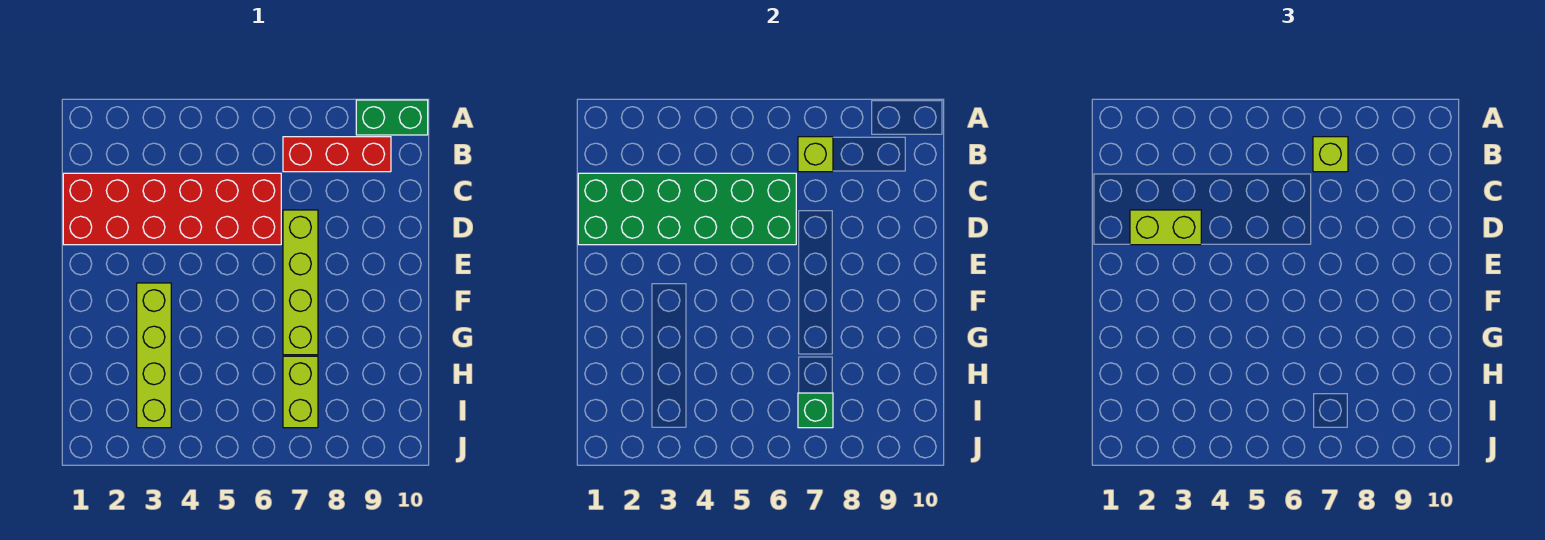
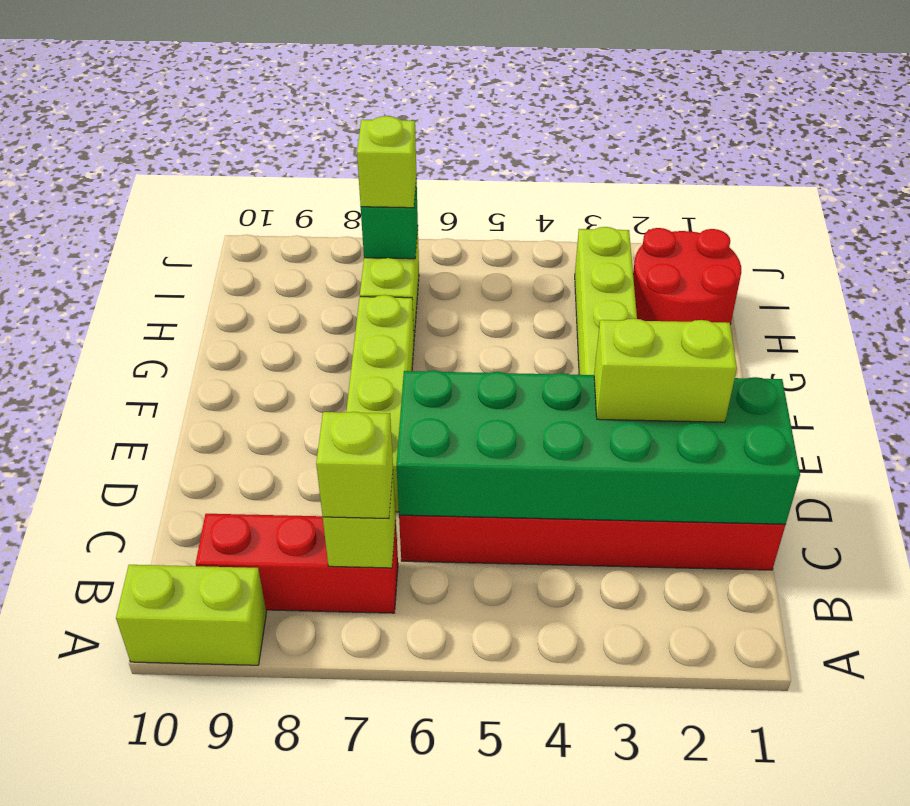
green brick A9:A10 level 1 -> lime brick A9:A10 level 1
none -> red round brick H1:I2 level 1
none -> lime brick I7 level 3

